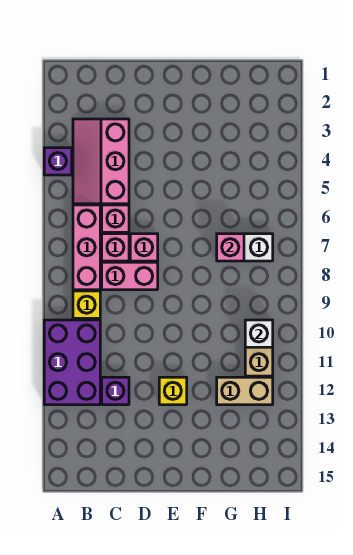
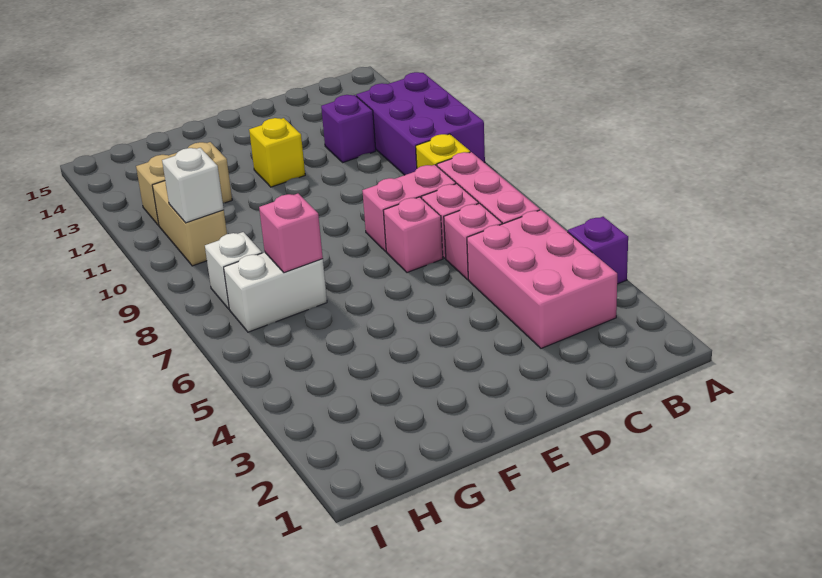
pink slope B3:C5 level 1 top C -> pink brick B3:C5 level 1
none -> white brick H8 level 1

